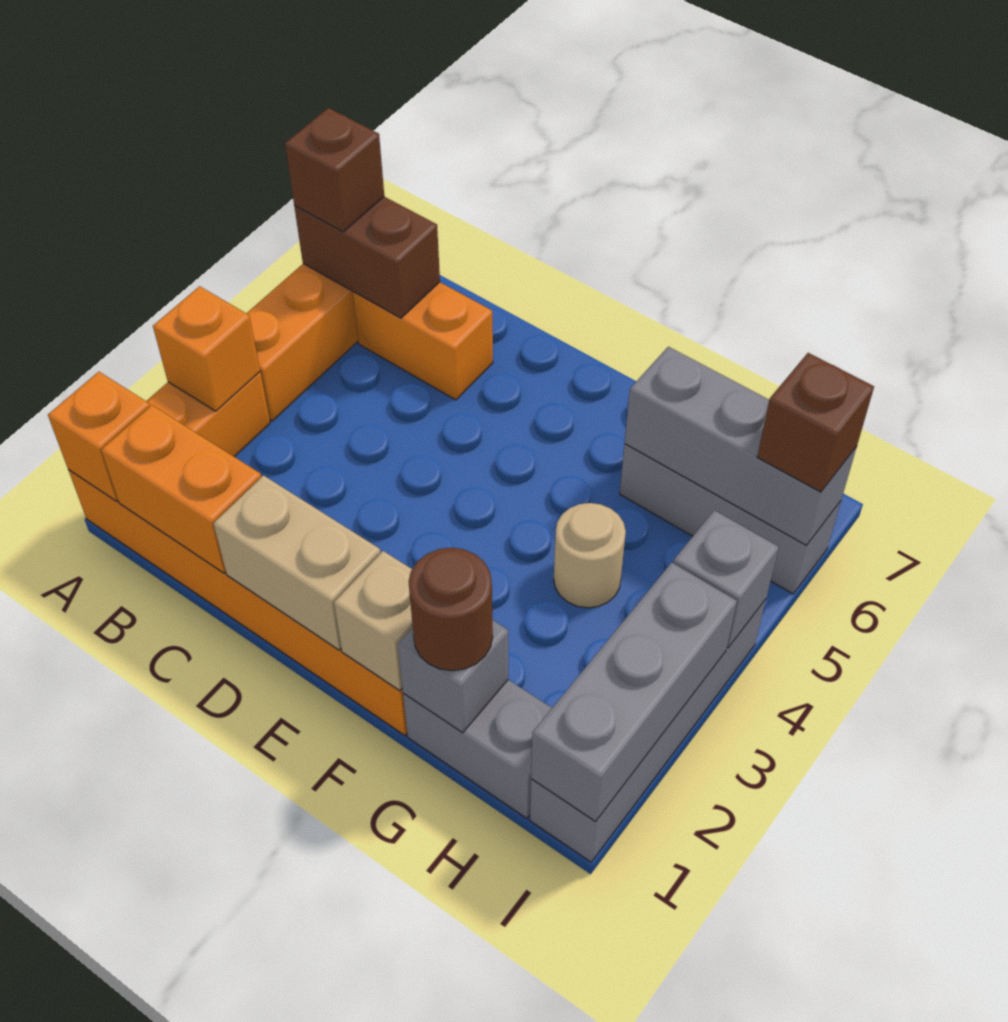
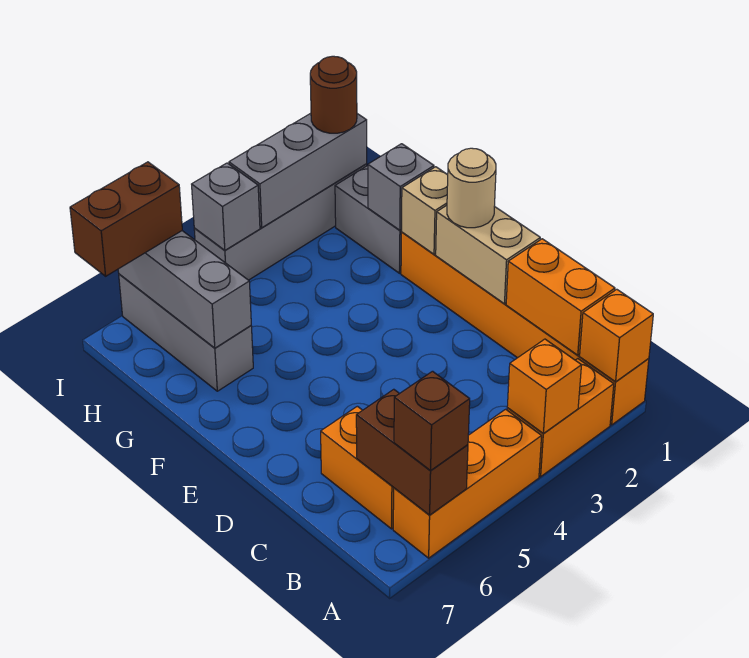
brown round brick G1 level 3 -> brown round brick I1 level 3
tan round brick G4 level 1 -> tan round brick E1 level 3
brown brick I6 level 3 -> brown brick I6:I7 level 3

